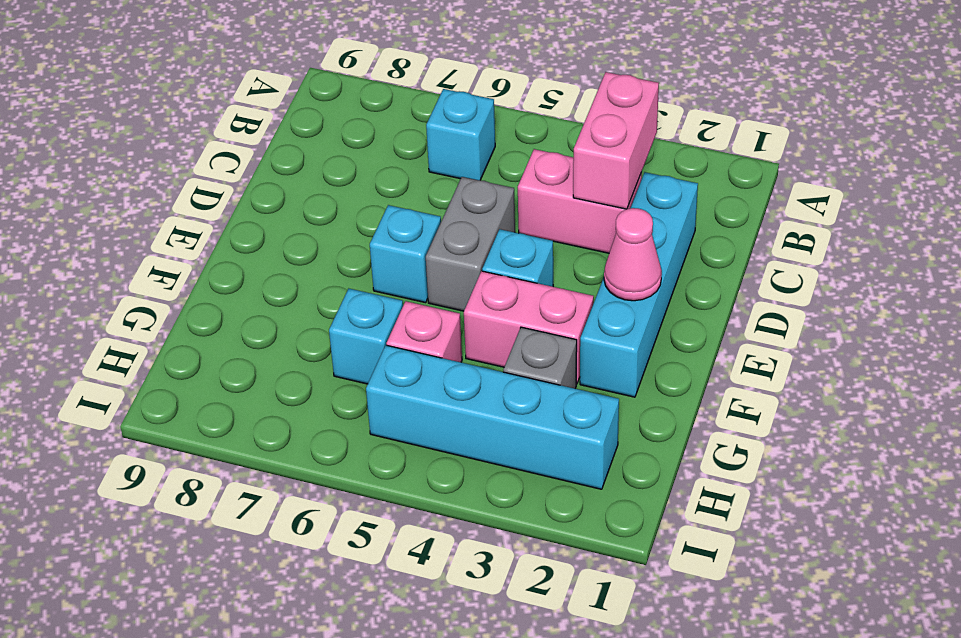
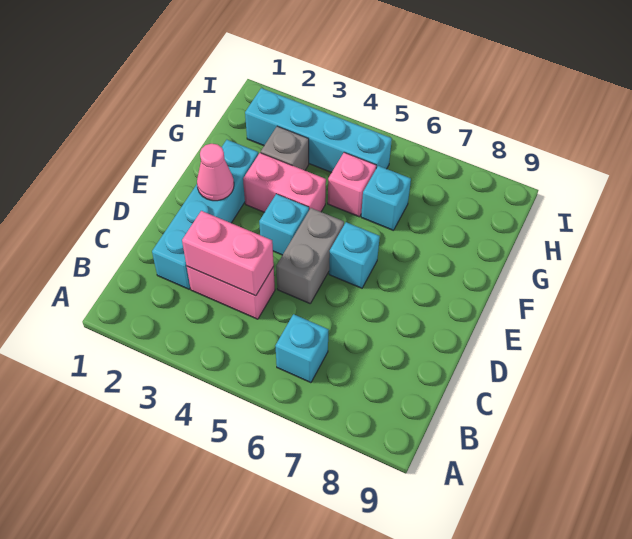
pink brick B3:C3 level 2 -> pink brick C3:C4 level 2

